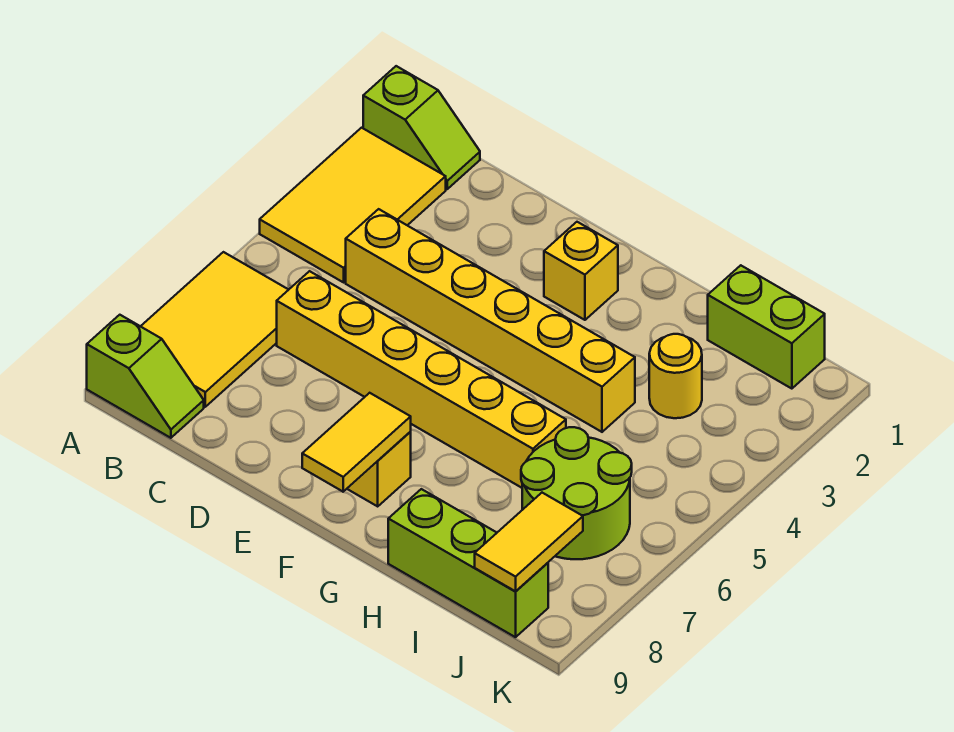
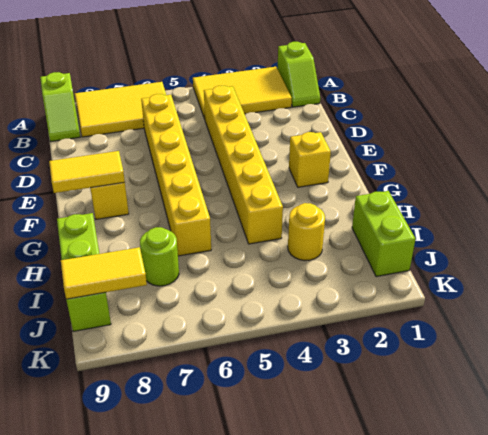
lime round brick I6:J7 level 1 -> lime round brick I7 level 1

